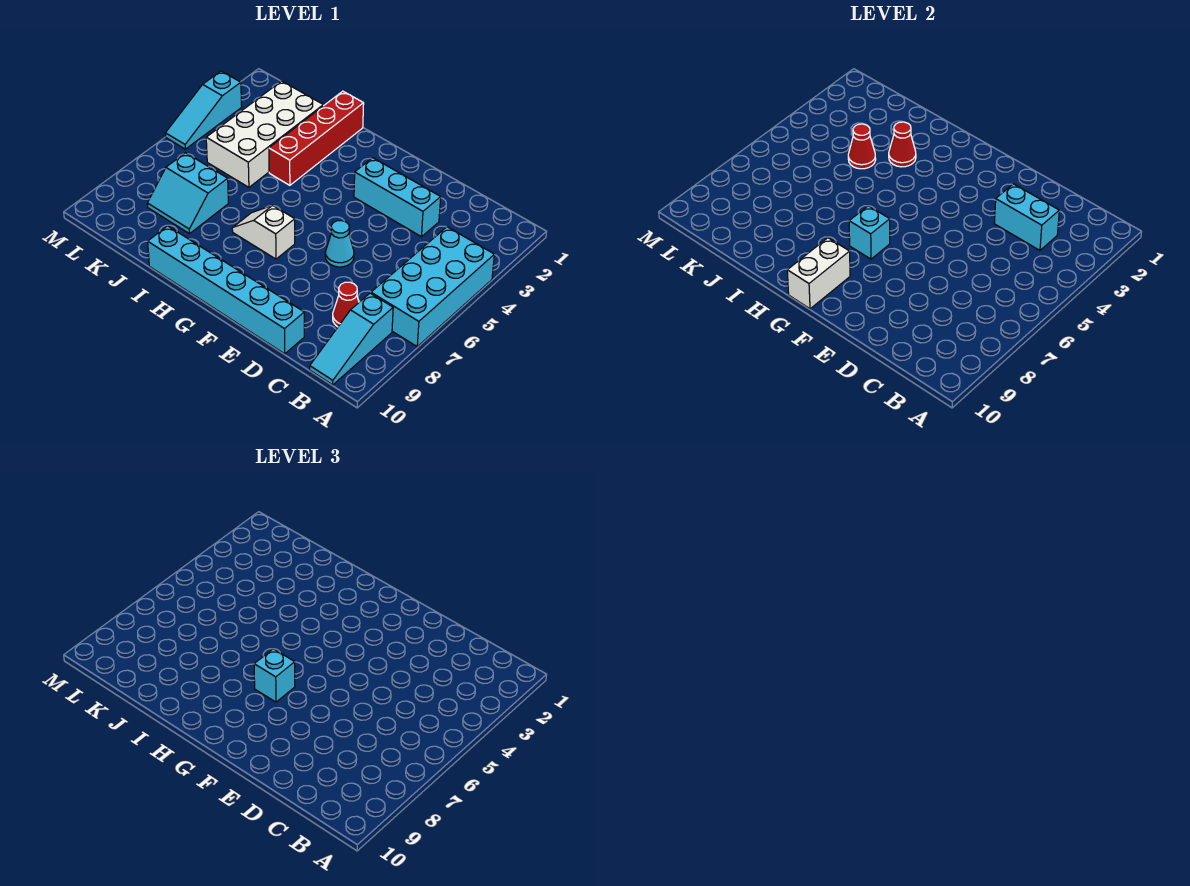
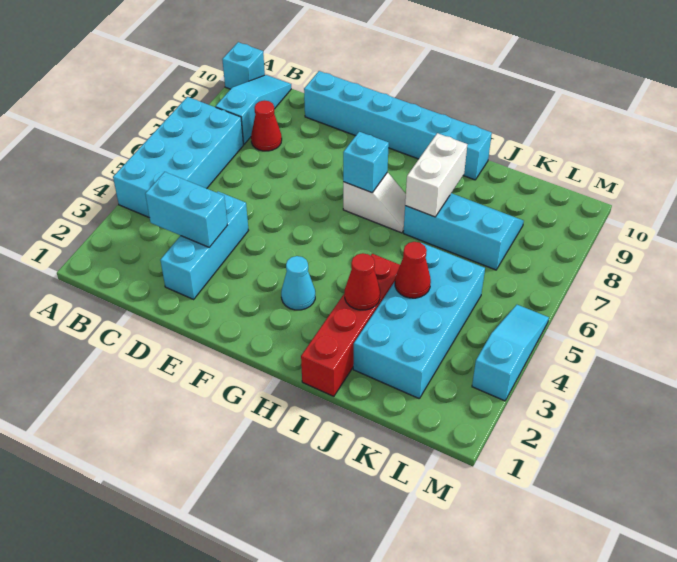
cyan brick D3:F3 level 1 -> cyan brick D2:D4 level 1
cyan cone E6 level 1 -> cyan cone G3 level 1
cyan brick G7 level 3 -> cyan brick A10 level 1
white brick G9:G10 level 2 -> white brick I7:I8 level 2
white brick J2:K5 level 1 -> cyan brick J2:K5 level 1
cyan slope J7:K8 level 1 top 7 -> cyan slope I7:K8 level 1 top 7

